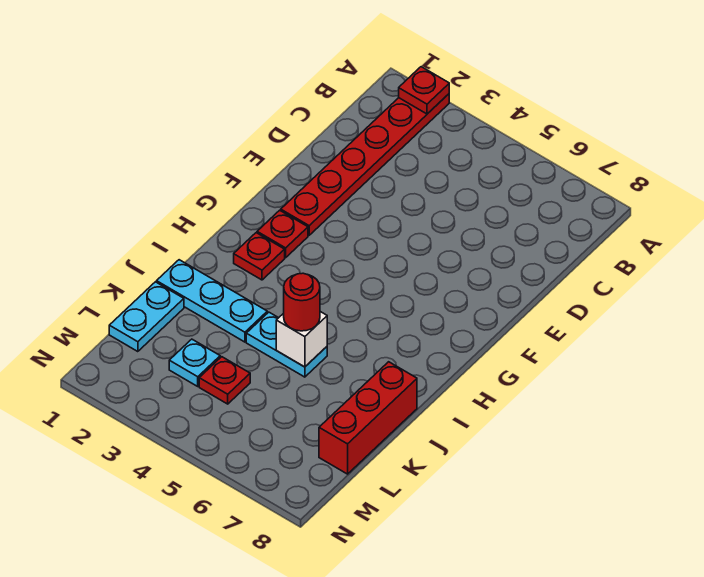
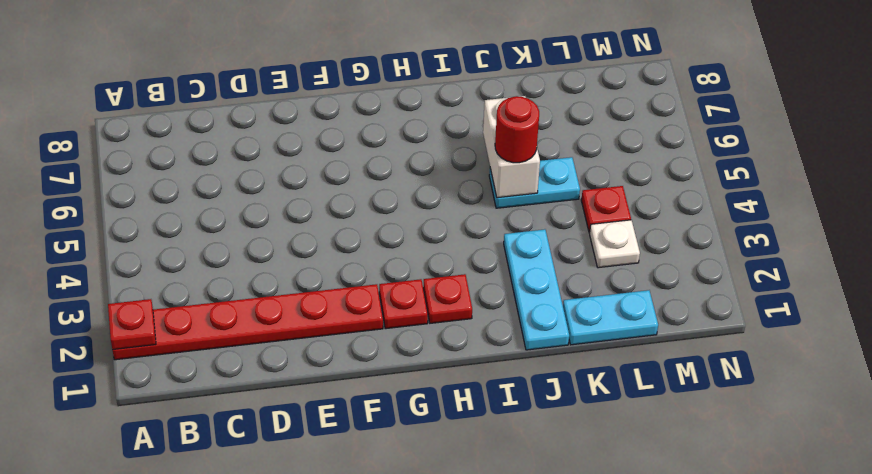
cyan plate J4:J5 level 1 -> cyan plate J5:K5 level 1
white brick J5 level 2 -> white brick J5:J6 level 2
red brick J8:L8 level 1 -> none
cyan plate L3 level 1 -> white plate L3 level 1

